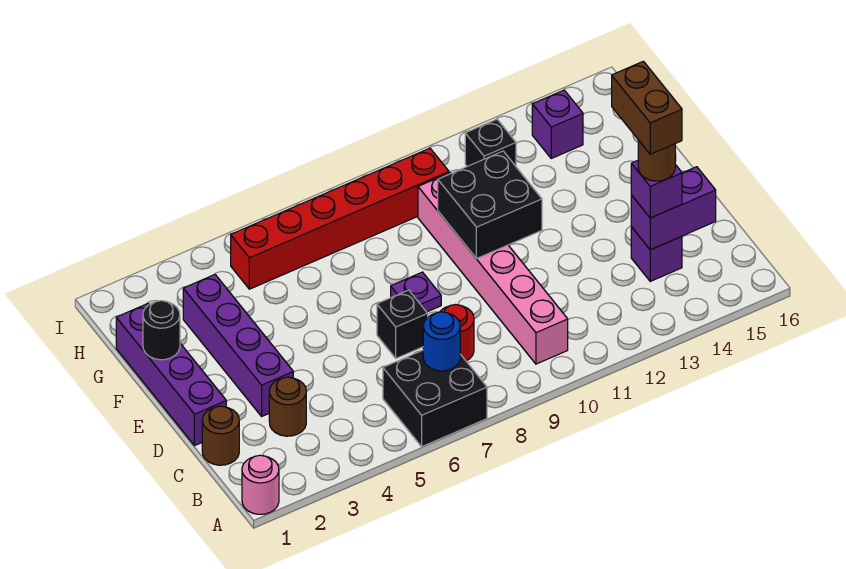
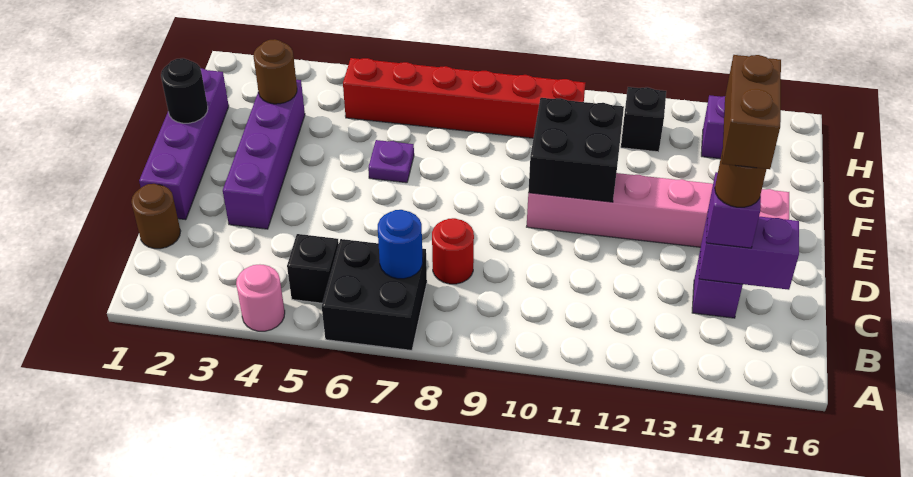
pink round brick A1 level 1 -> pink round brick A4 level 1
pink brick B10:G10 level 1 -> pink brick E10:E15 level 1
brown round brick C3 level 1 -> brown round brick G3 level 2
black brick D7 level 1 -> black brick B5 level 1
purple plate E8 level 1 -> purple plate F6 level 1

